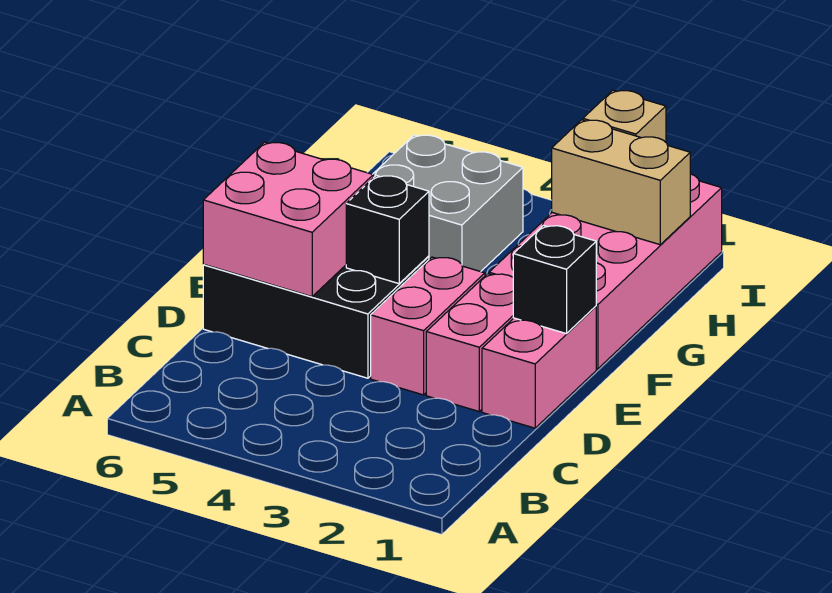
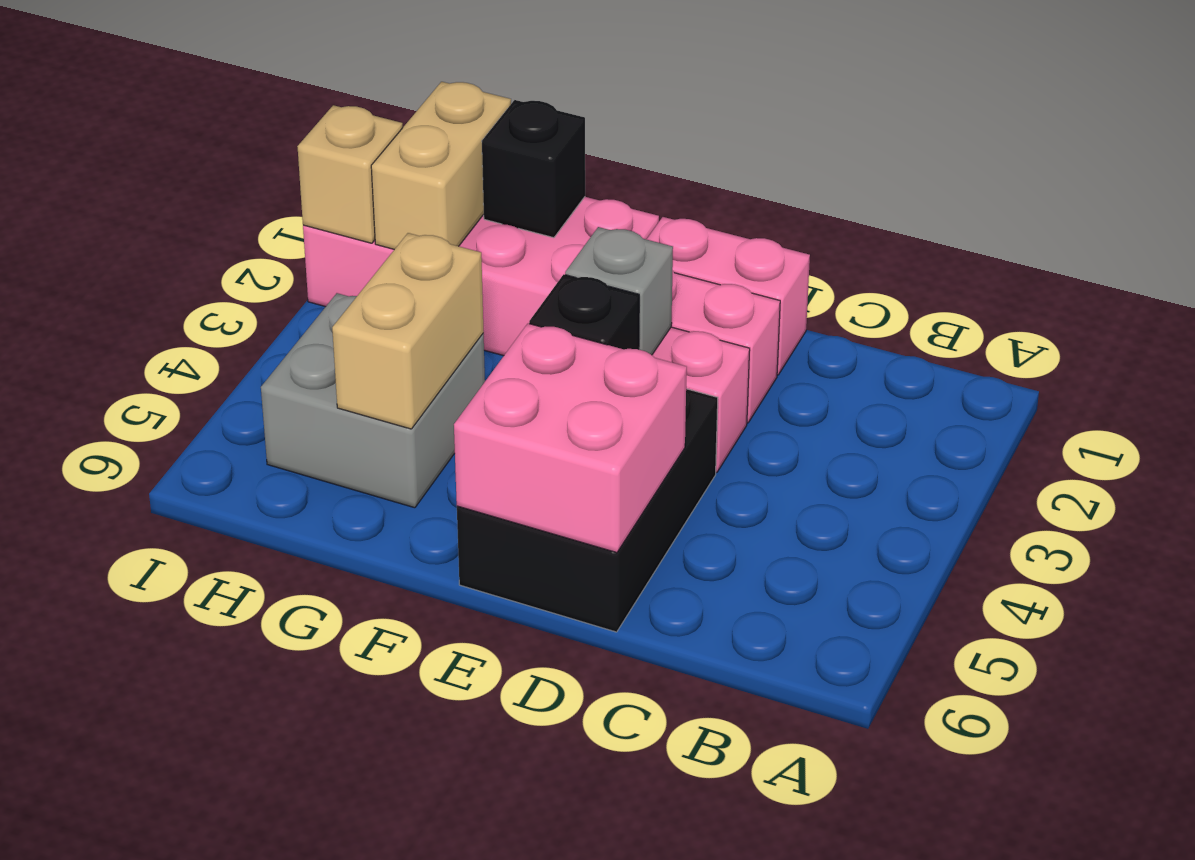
black brick E1 level 2 -> black brick G1 level 2
none -> grey brick E3 level 2
none -> tan brick G4:G5 level 2

